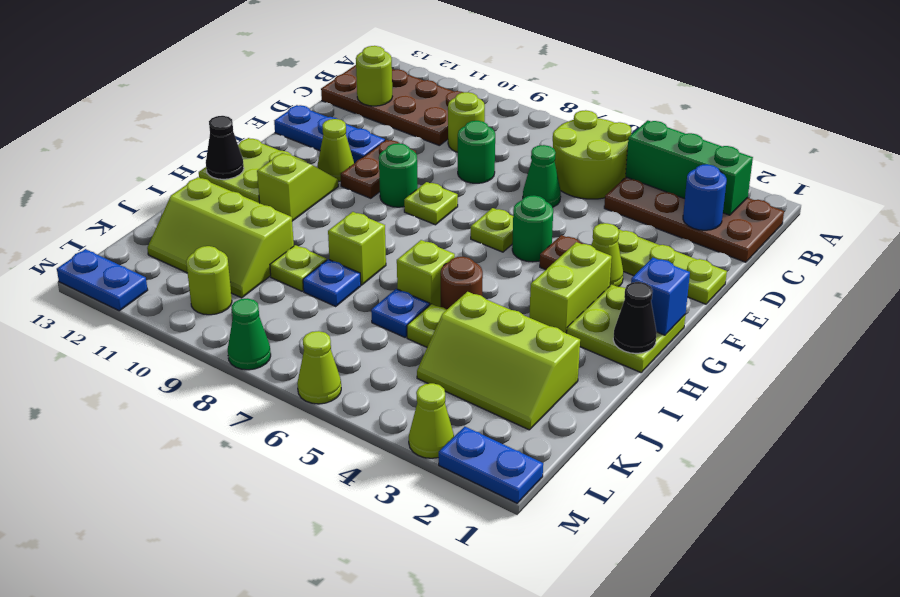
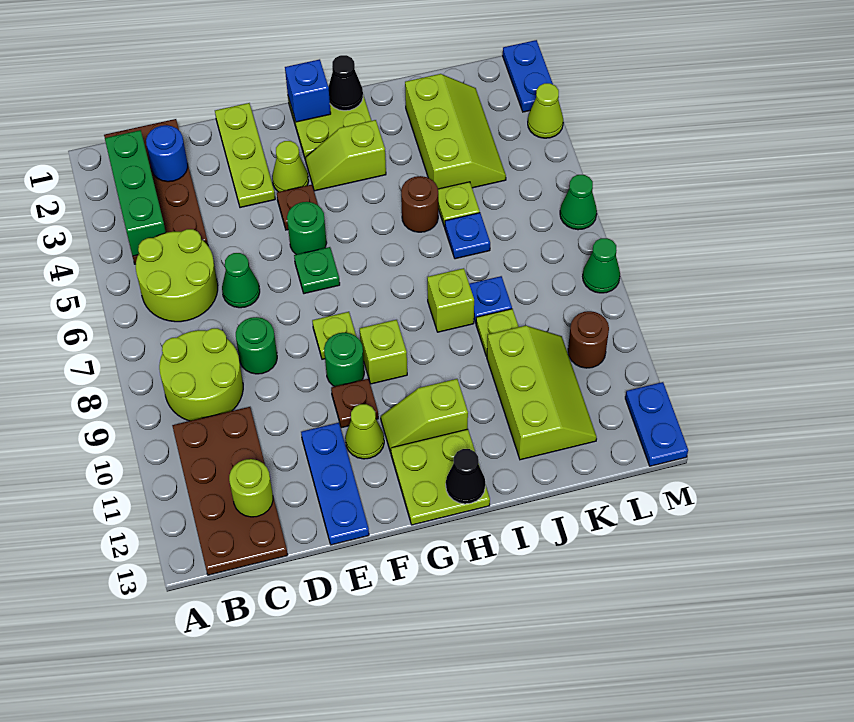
lime round brick C9 level 1 -> lime round brick B8:C9 level 1
brown plate E10:F10 level 1 -> brown plate F10 level 1
lime plate F6 level 1 -> green plate F6 level 1
lime brick G3:H3 level 1 -> lime slope G3:H3 level 1 top H
lime brick I6 level 1 -> lime brick G9 level 1
lime round brick L10 level 1 -> brown round brick L10 level 1
lime cone M6 level 1 -> green cone M6 level 1

